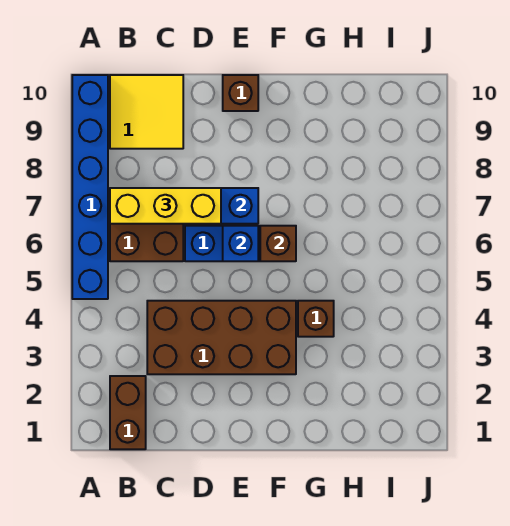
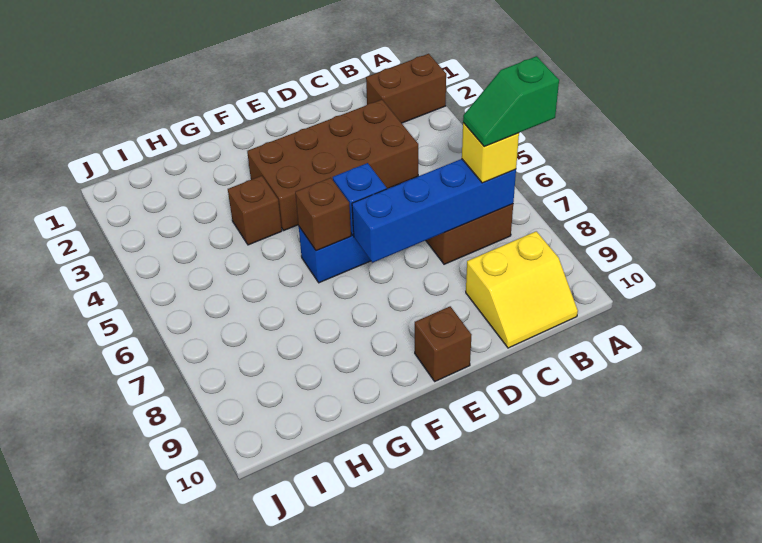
blue brick A5:A10 level 1 -> none
none -> green slope A7:B7 level 4 top A
brown brick B1:B2 level 1 -> brown brick A2:B2 level 1
yellow brick B7:D7 level 3 -> yellow brick B7 level 3
yellow tile B9:C10 level 1 -> yellow slope B9:C10 level 1 top 9

